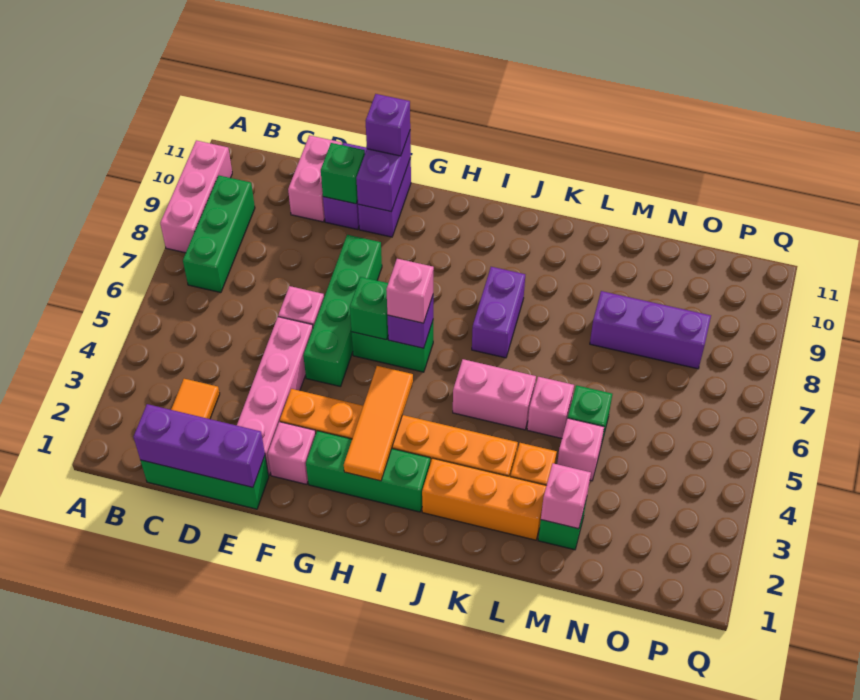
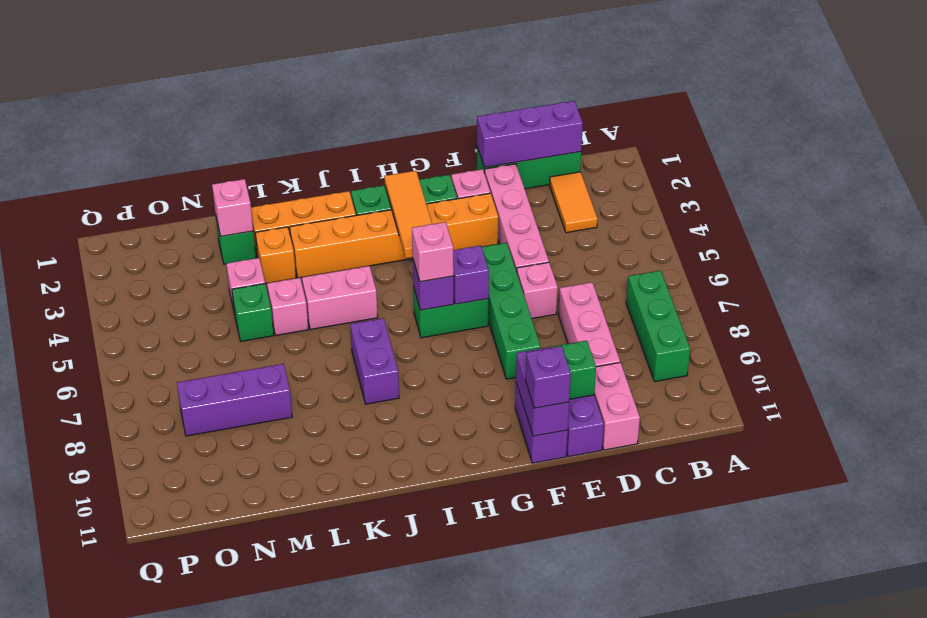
pink brick A8:A10 level 1 -> pink brick D7:D9 level 1
green brick G6 level 2 -> purple brick G6 level 2

